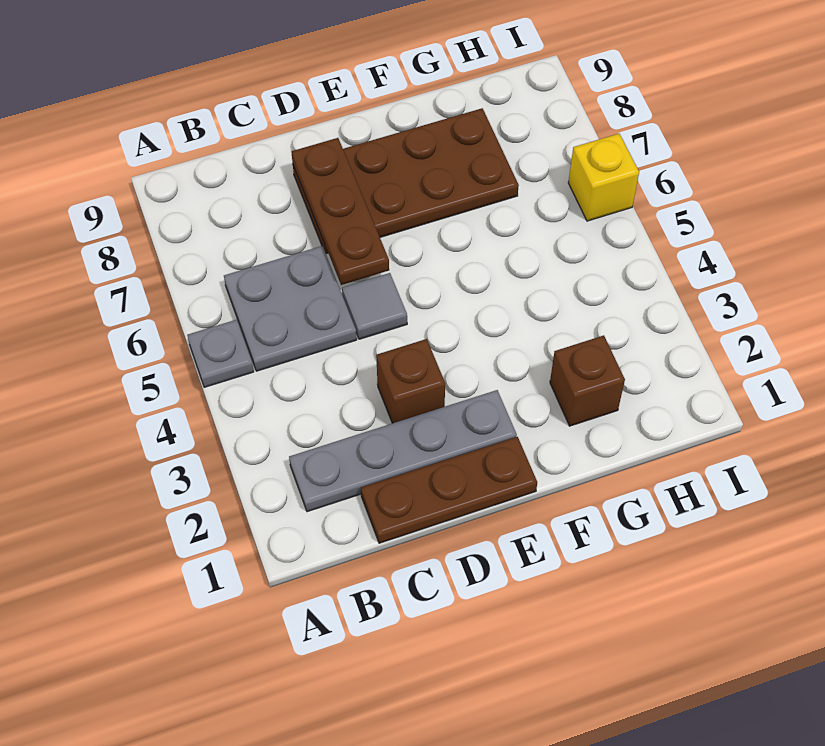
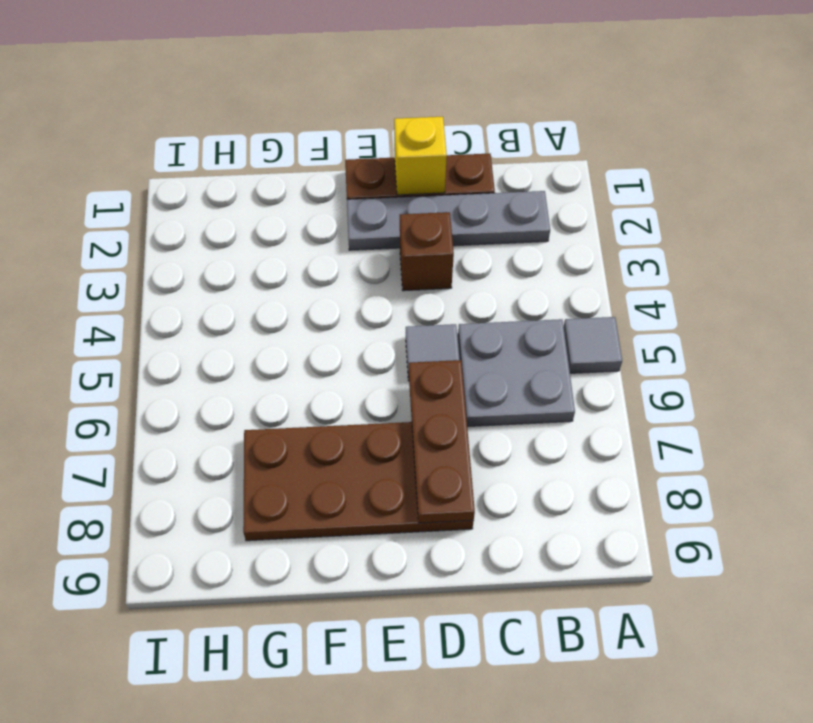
grey plate A5 level 1 -> grey tile A5 level 1
brown brick G2 level 1 -> none
yellow brick I6 level 1 -> yellow brick D1 level 2

